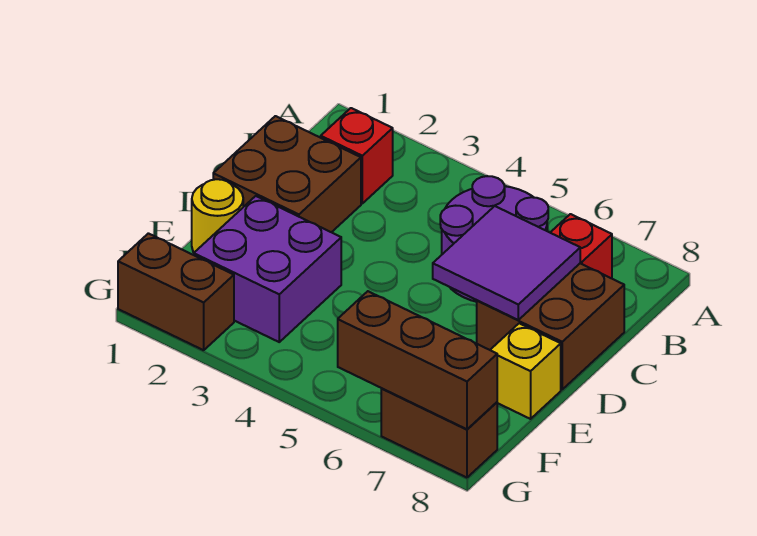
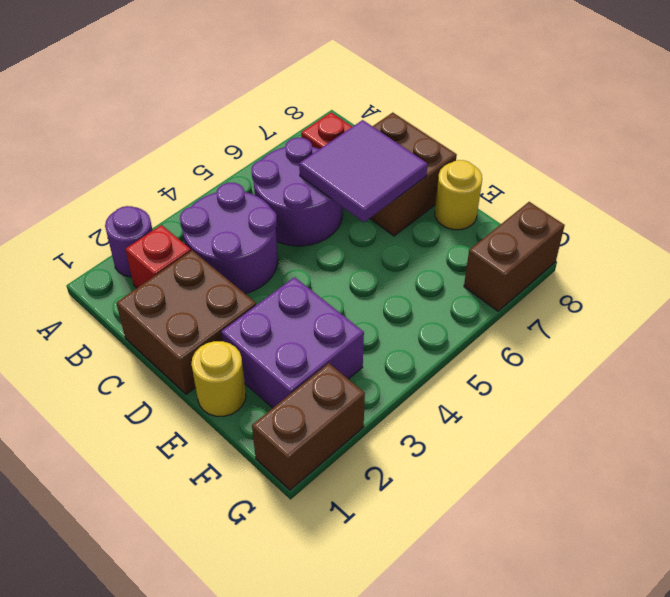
none -> purple round brick A2 level 1
none -> purple round brick B3:C4 level 1
yellow brick E8 level 1 -> yellow round brick E8 level 1
brown brick G6:G8 level 2 -> none

